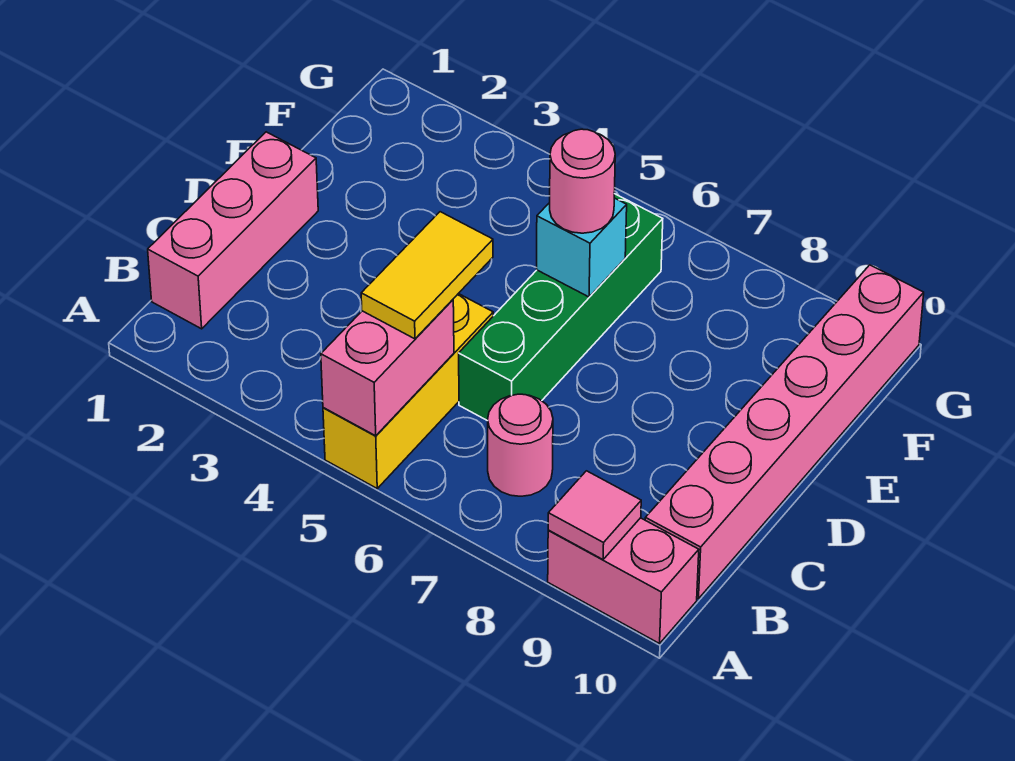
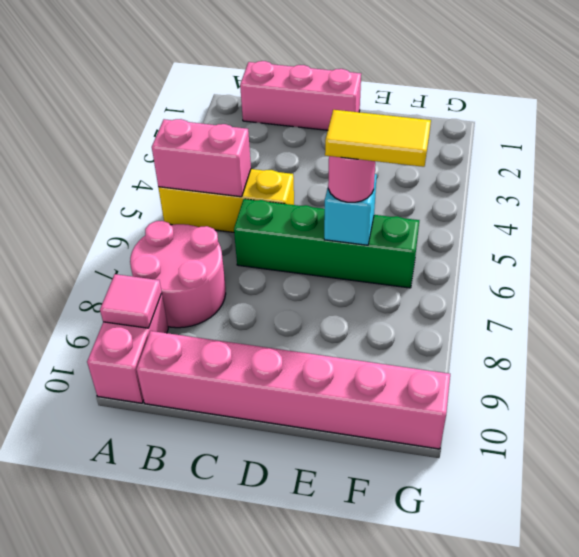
yellow tile B5:C5 level 3 -> yellow tile E6:F6 level 4
pink round brick B7 level 1 -> pink round brick A7:B8 level 1

